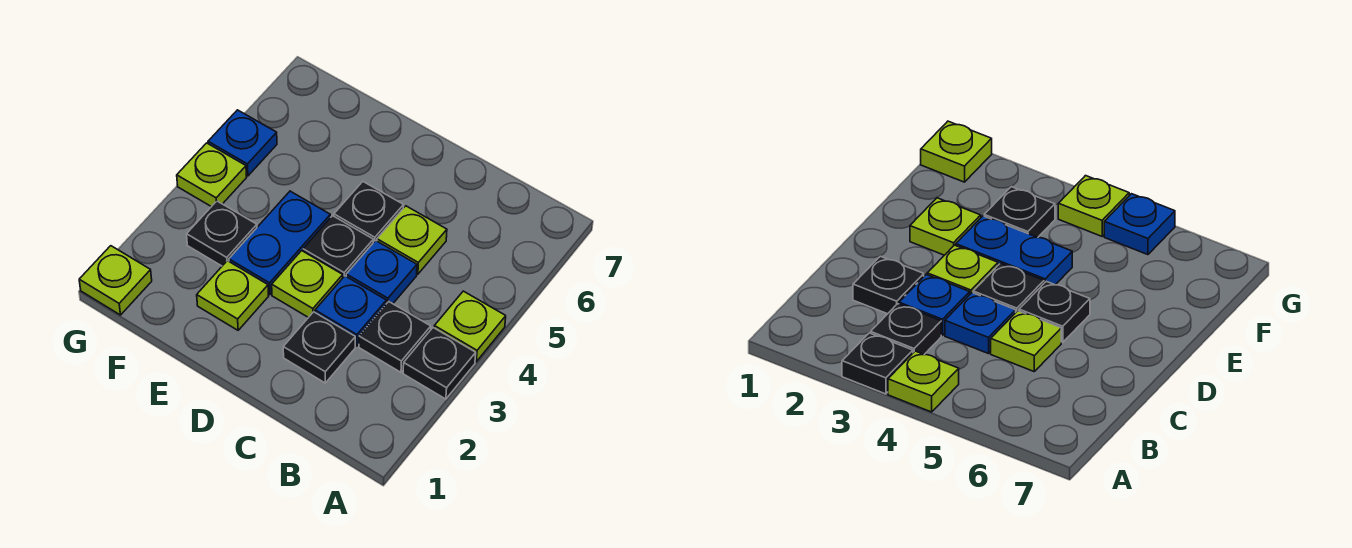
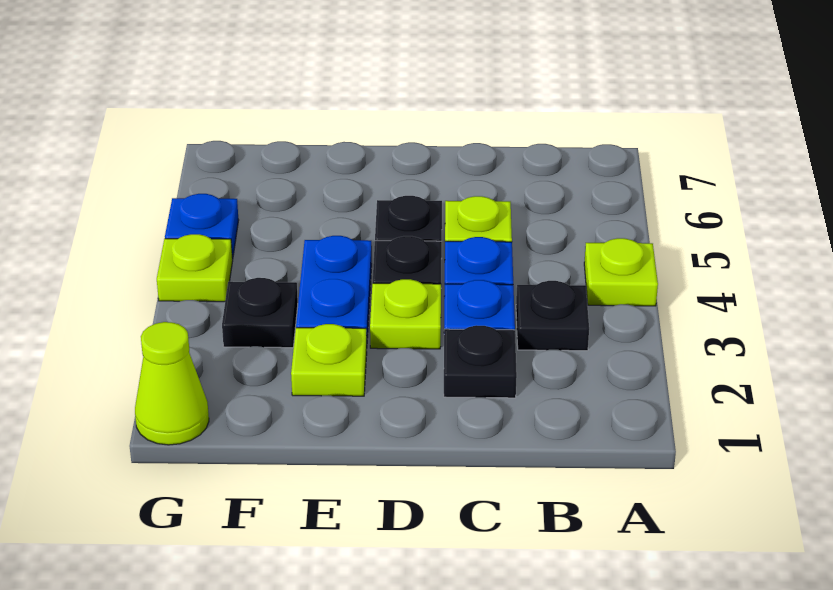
black plate A3 level 1 -> none
lime plate G1 level 1 -> lime cone G1 level 1

